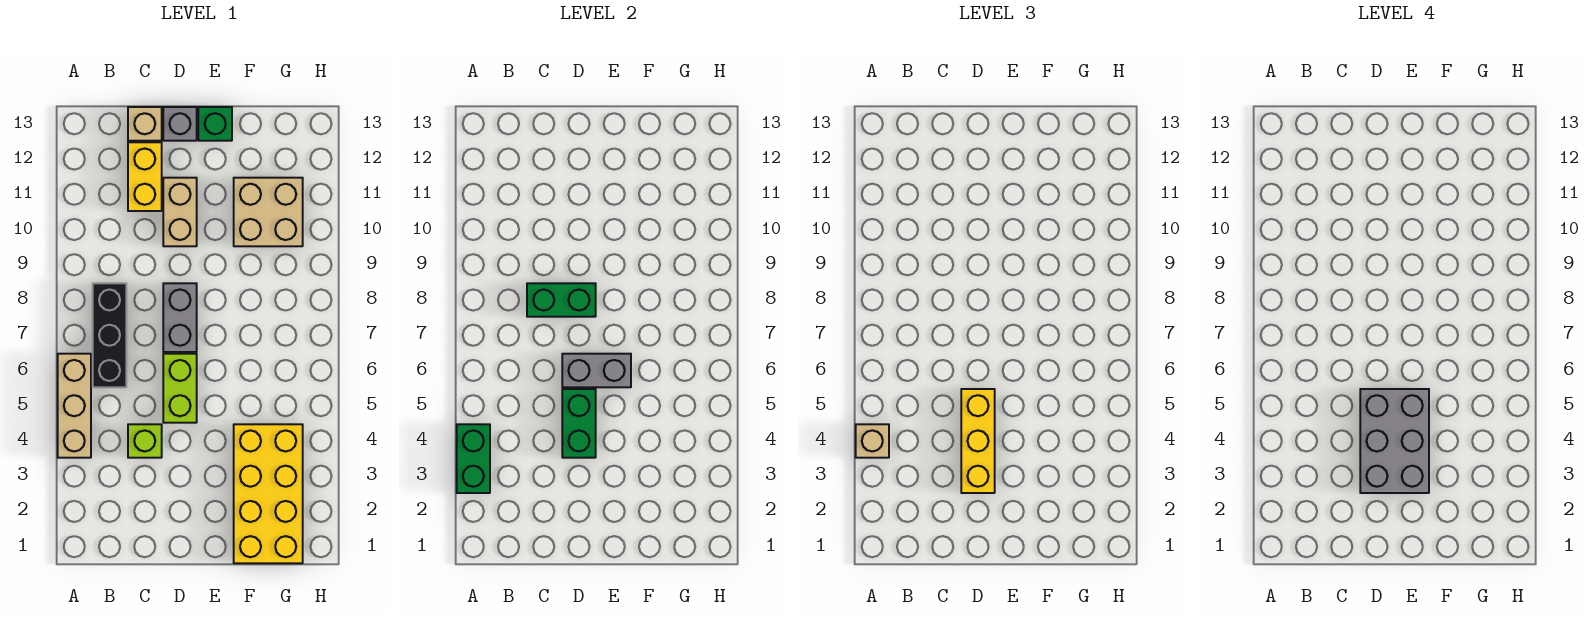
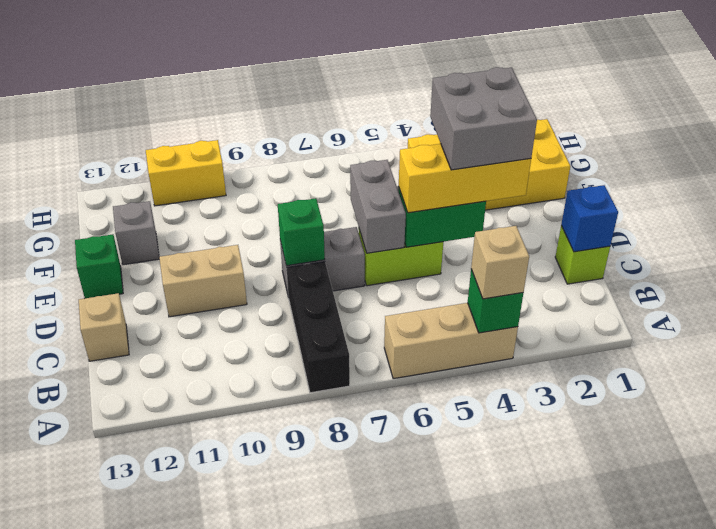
green brick A3:A4 level 2 -> green brick A4 level 2
black brick B6:B8 level 1 -> black brick A8:C8 level 1
none -> blue brick C1 level 2
lime brick C4 level 1 -> lime brick C1 level 1
green brick C8:D8 level 2 -> green brick D8 level 2
yellow brick C11:C12 level 1 -> yellow brick H10:H11 level 1
grey brick D3:E5 level 4 -> grey brick D3:E4 level 4
grey brick D13 level 1 -> grey brick F12 level 1
tan brick F10:G11 level 1 -> none

